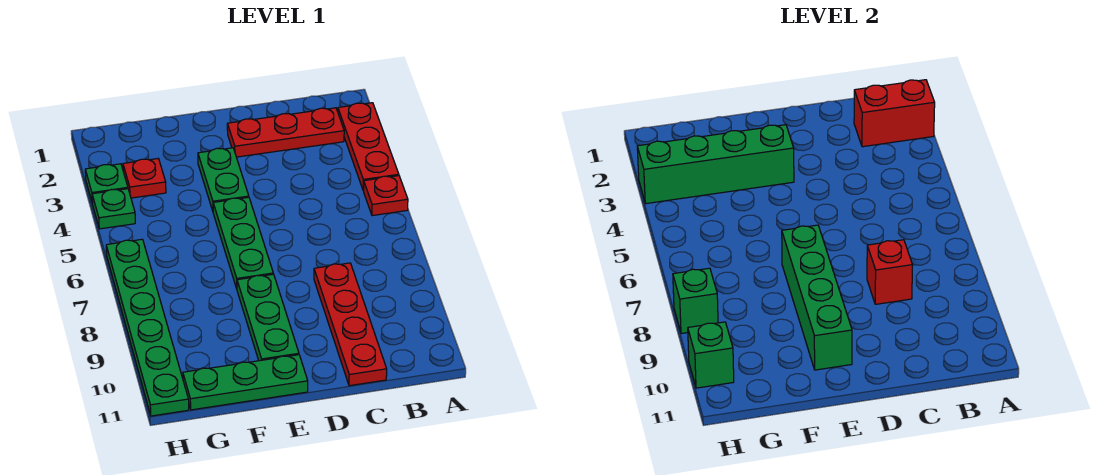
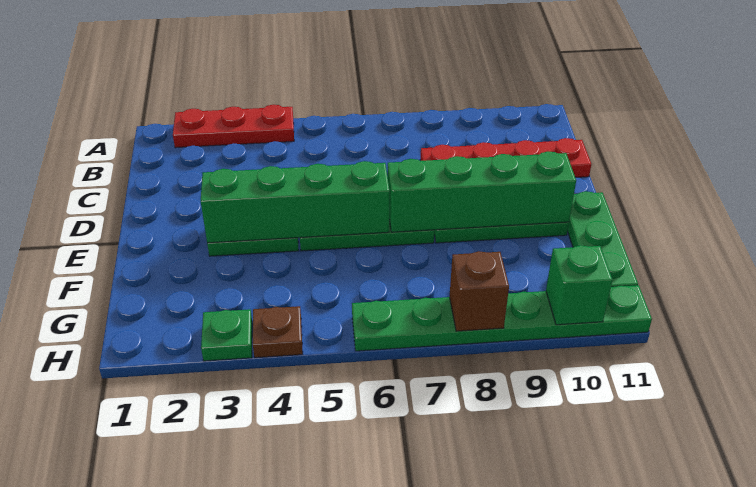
red brick A2:B2 level 2 -> none
red plate A5 level 1 -> none
red plate B2:D2 level 1 -> none
red brick C8 level 2 -> none
green brick E3:H3 level 2 -> green brick E3:E6 level 2
red plate G3 level 1 -> none
green plate H4 level 1 -> brown plate H4 level 1
green brick H8 level 2 -> brown brick H8 level 2

